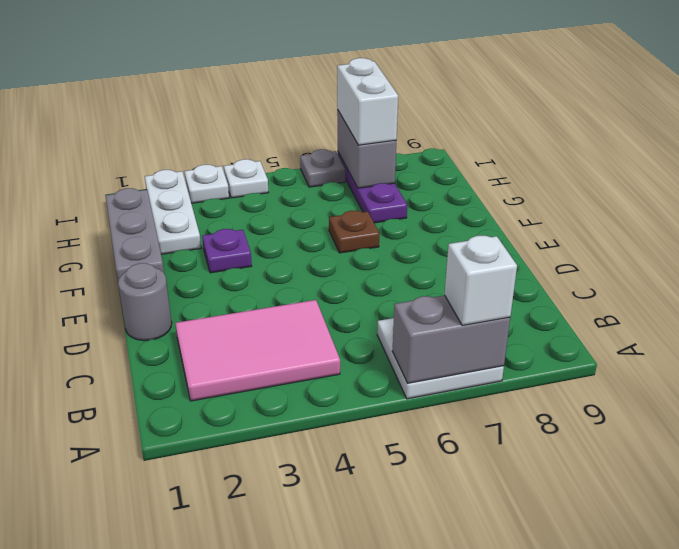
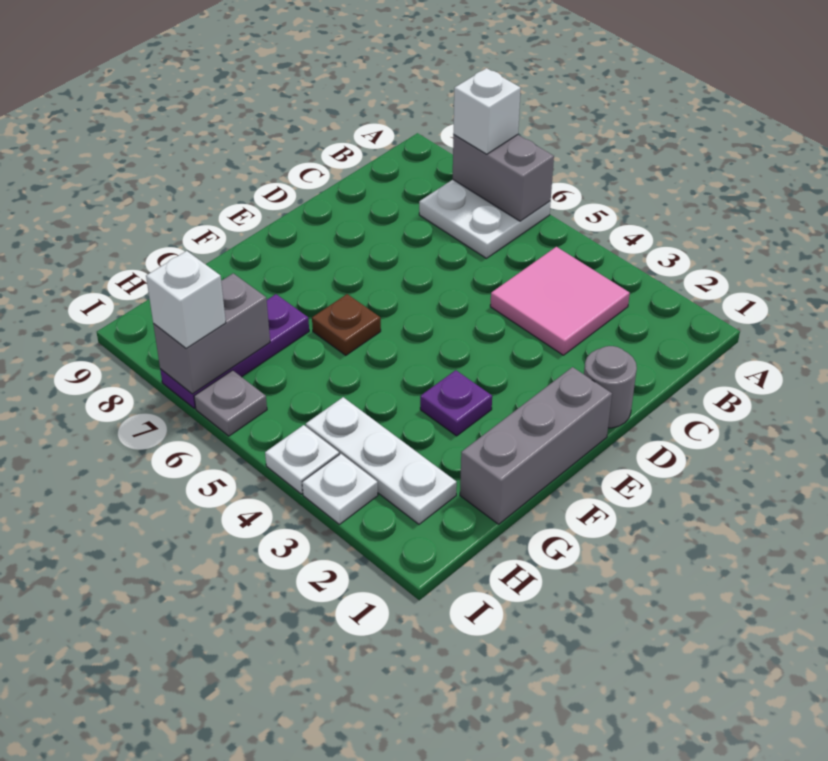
pink tile B2:C4 level 1 -> pink tile B3:C4 level 1
white plate G2:I2 level 1 -> white plate H2:H4 level 1
white brick H7:I7 level 3 -> white brick I7 level 3

